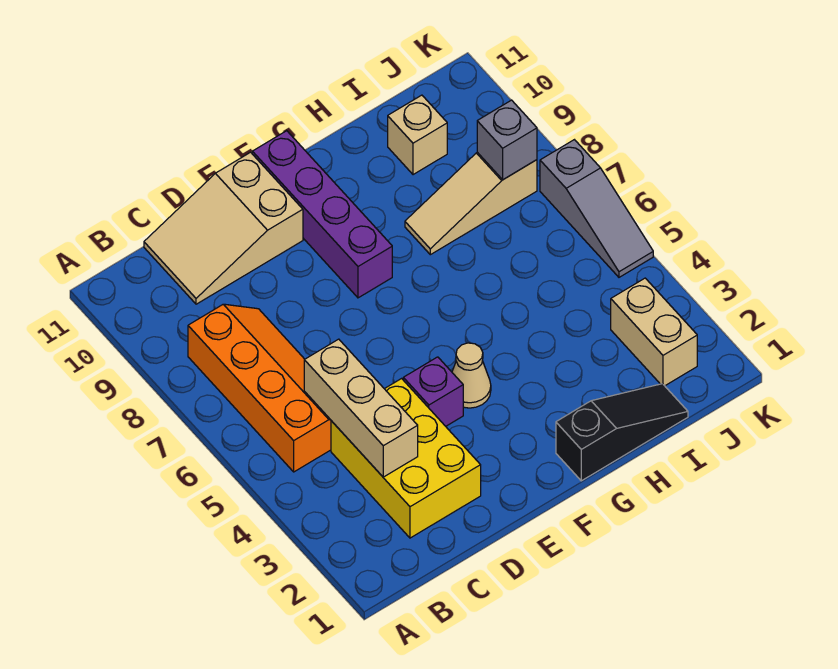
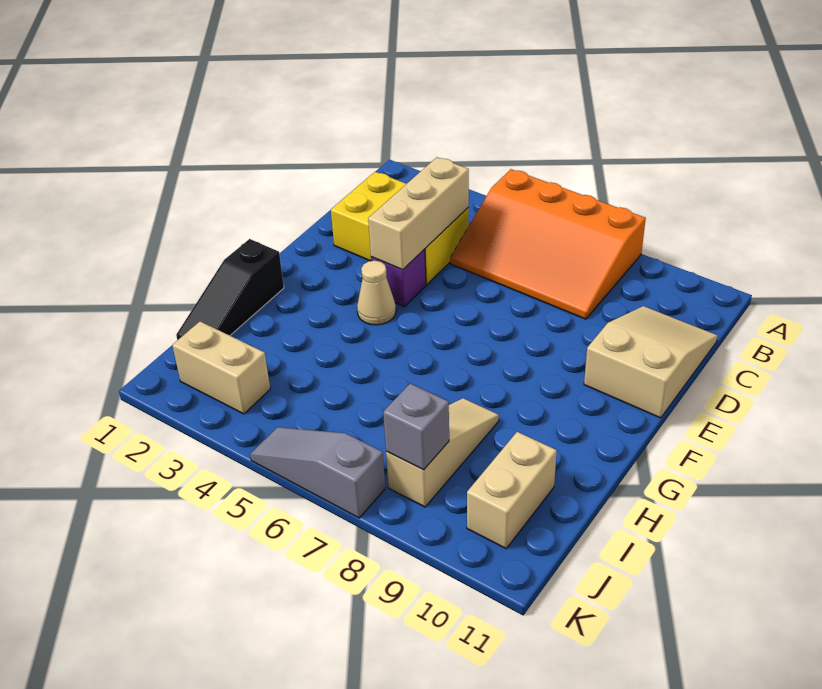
orange slope B5:C8 level 1 top B -> orange slope A5:C8 level 1 top A
tan brick C3:C5 level 2 -> tan brick C4:E4 level 2
purple brick F8:F11 level 1 -> none
tan brick I10 level 1 -> tan brick I10:J10 level 1

